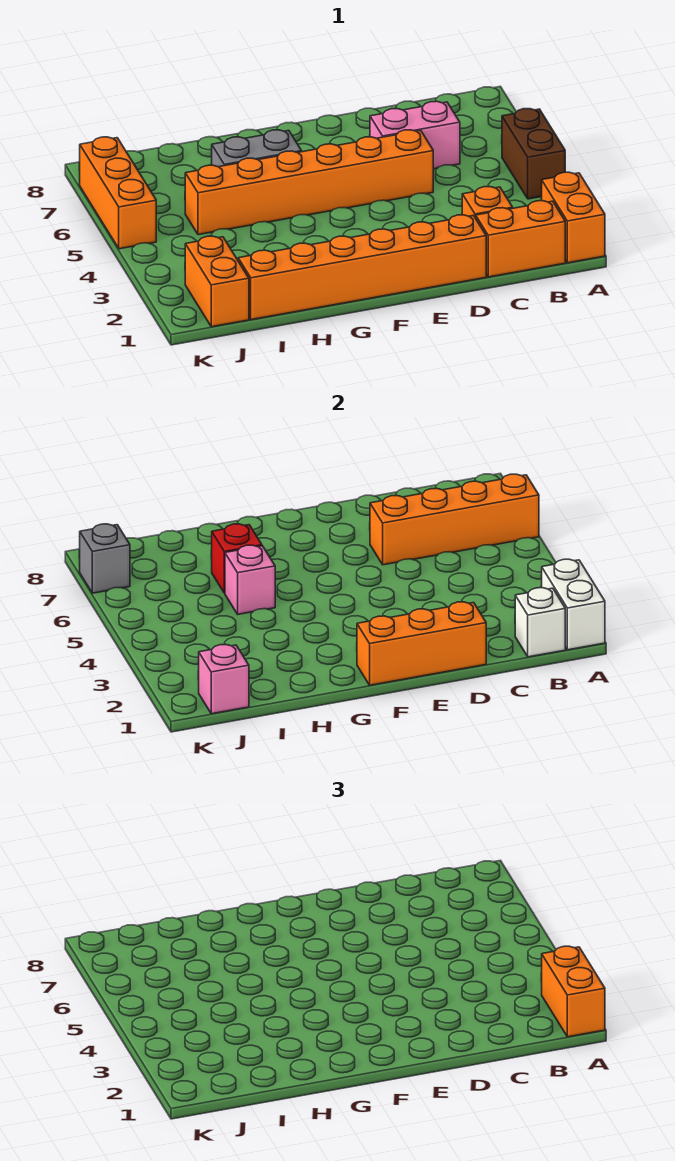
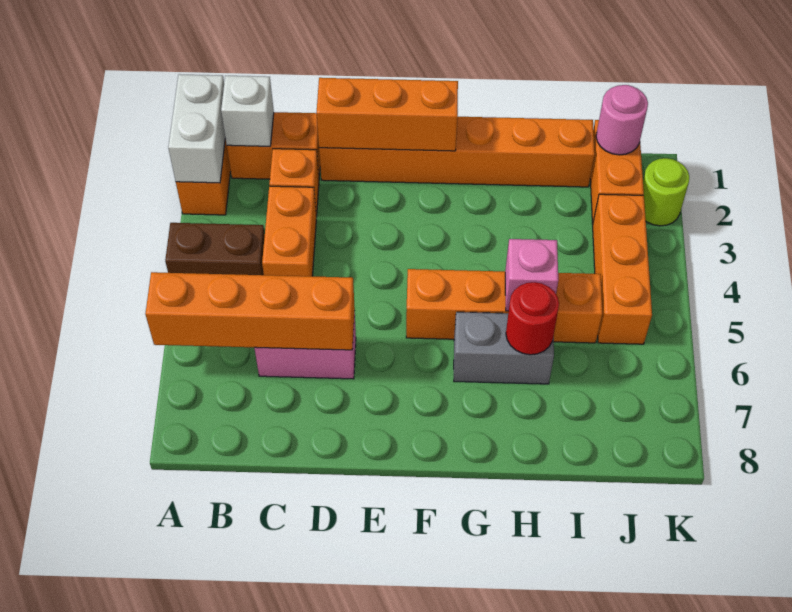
orange brick A1:A2 level 3 -> orange brick C3:C4 level 1
brown brick A4:A5 level 1 -> brown brick A4:B4 level 1
orange brick D5:I5 level 1 -> orange brick F5:I5 level 1
red brick H6 level 2 -> red round brick H6 level 2
pink brick J1 level 2 -> pink round brick J1 level 2
none -> lime round brick K2 level 1
orange brick K5:K7 level 1 -> orange brick J3:J5 level 1
grey brick K7 level 2 -> none

